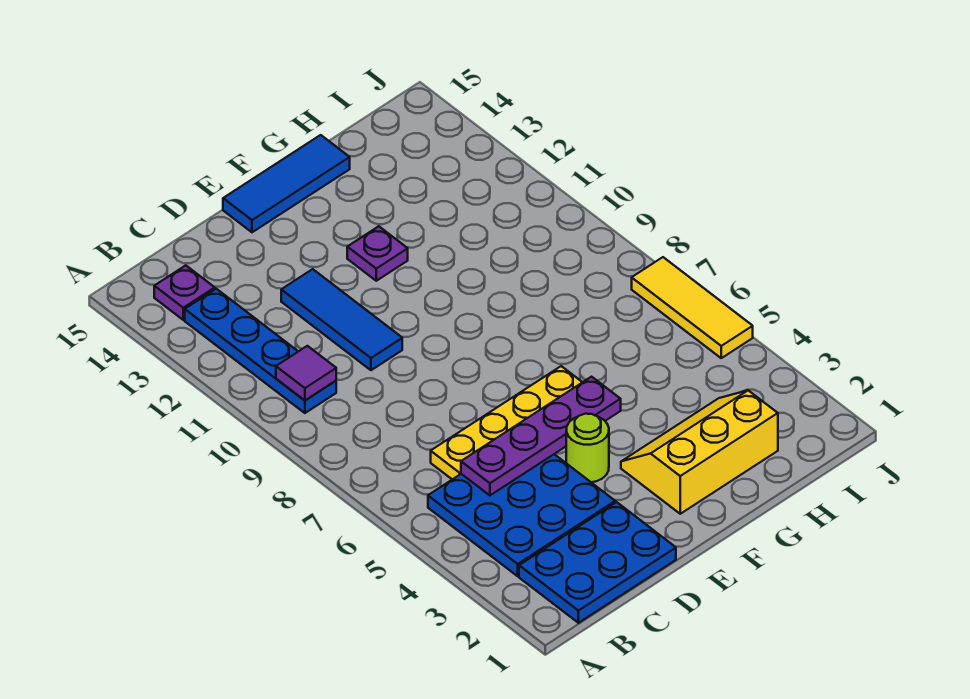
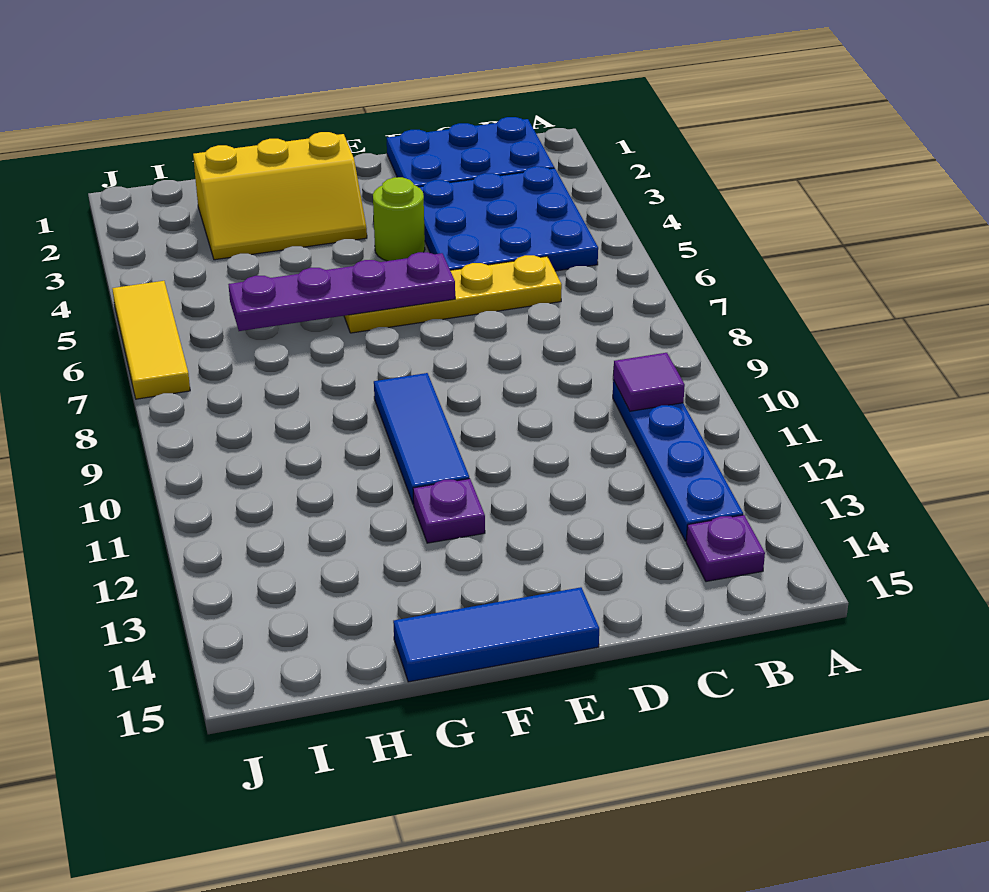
purple plate C5:F5 level 2 -> purple plate E6:H6 level 2
blue tile D10:D12 level 1 -> blue tile F9:F11 level 1

